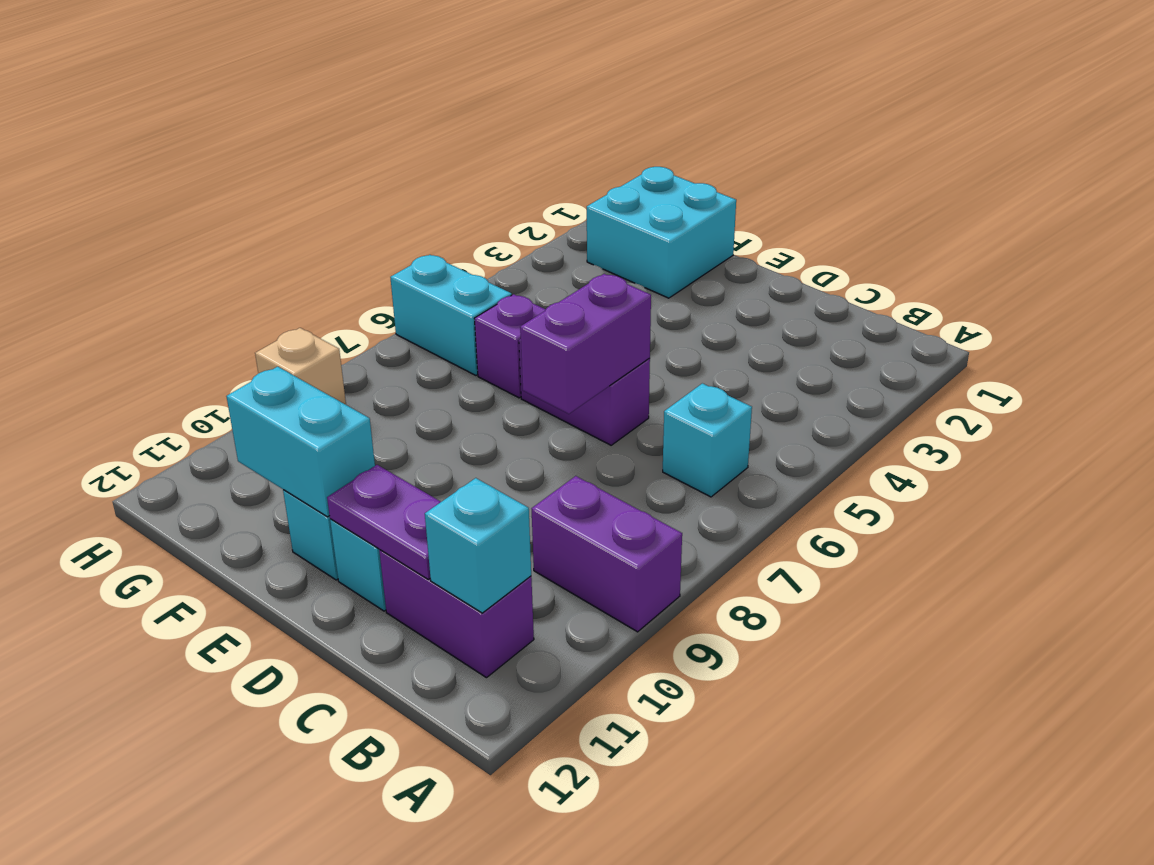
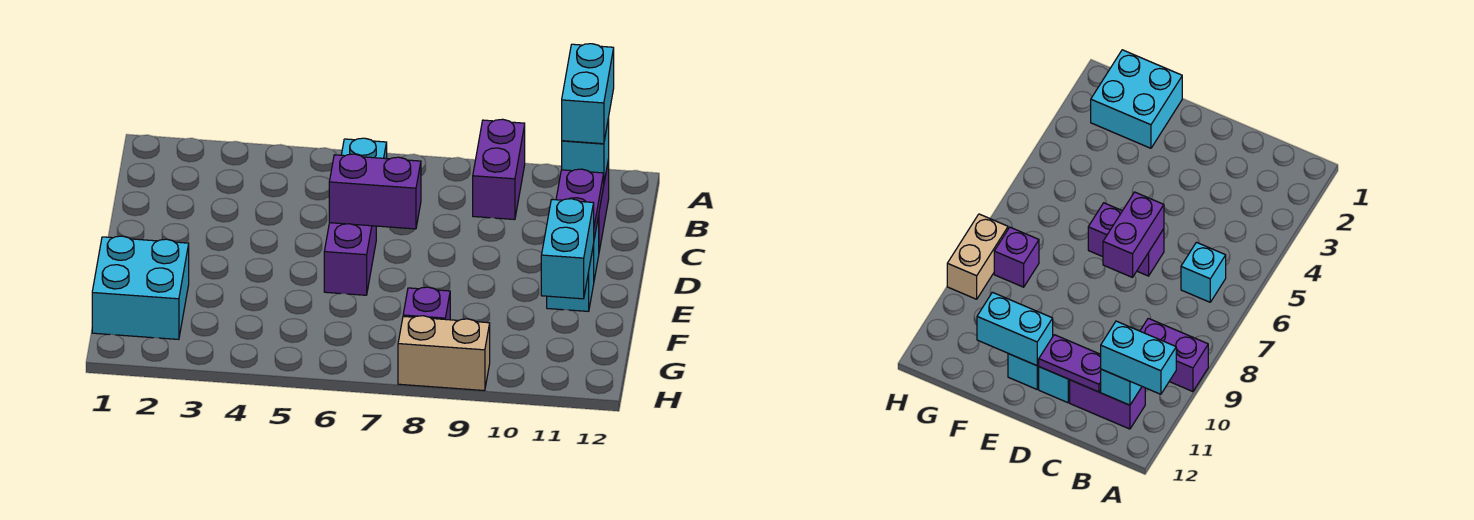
purple brick F6 level 1 -> purple brick G8 level 1
cyan brick G6:H6 level 1 -> cyan brick A11:B11 level 3
tan brick H9 level 1 -> tan brick H8:H9 level 1

